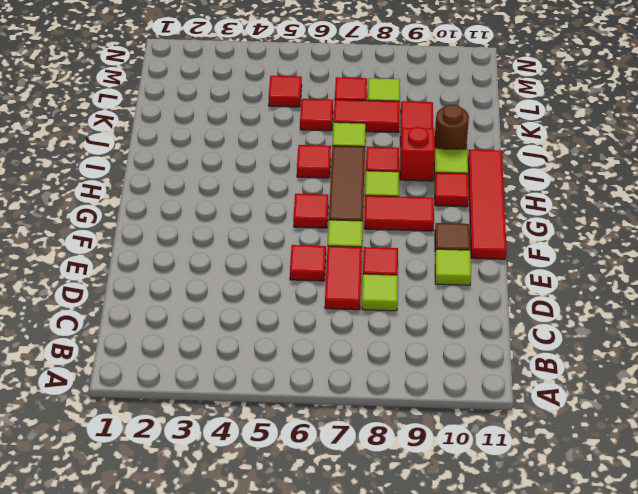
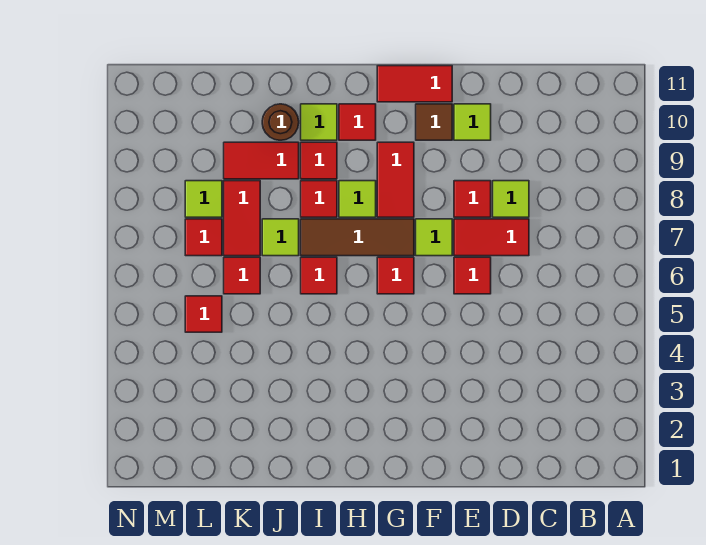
red tile F11:I11 level 1 -> red tile F11:G11 level 1
red brick I9 level 1 -> red tile I9 level 1

